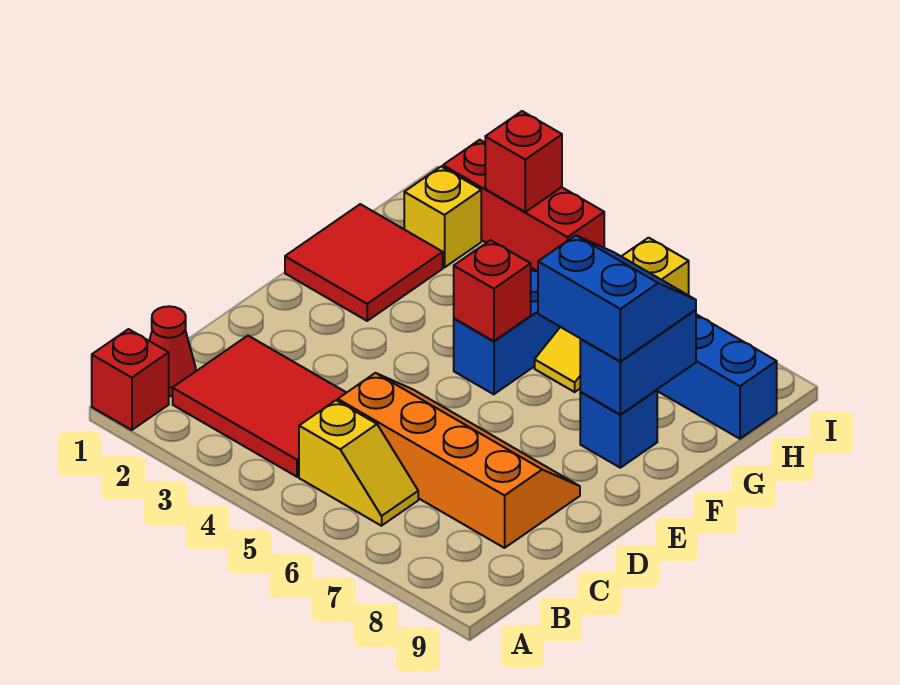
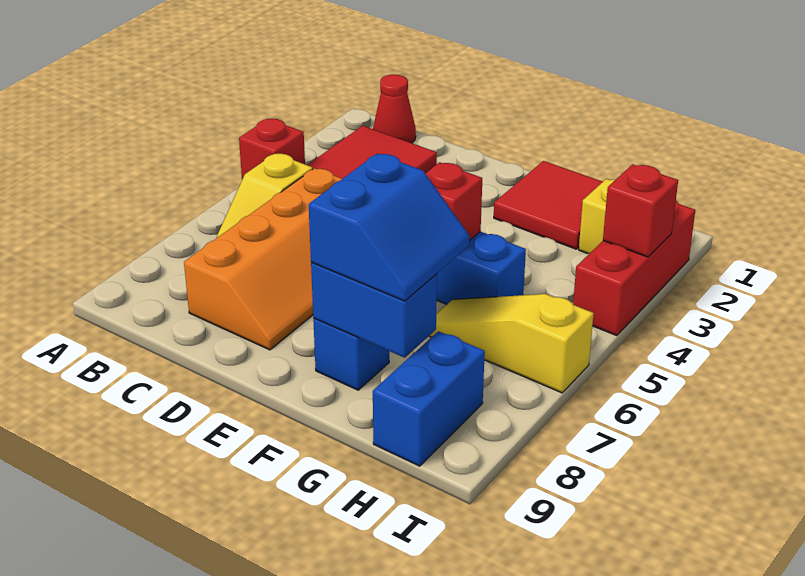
red brick A1 level 1 -> red brick A4 level 1

